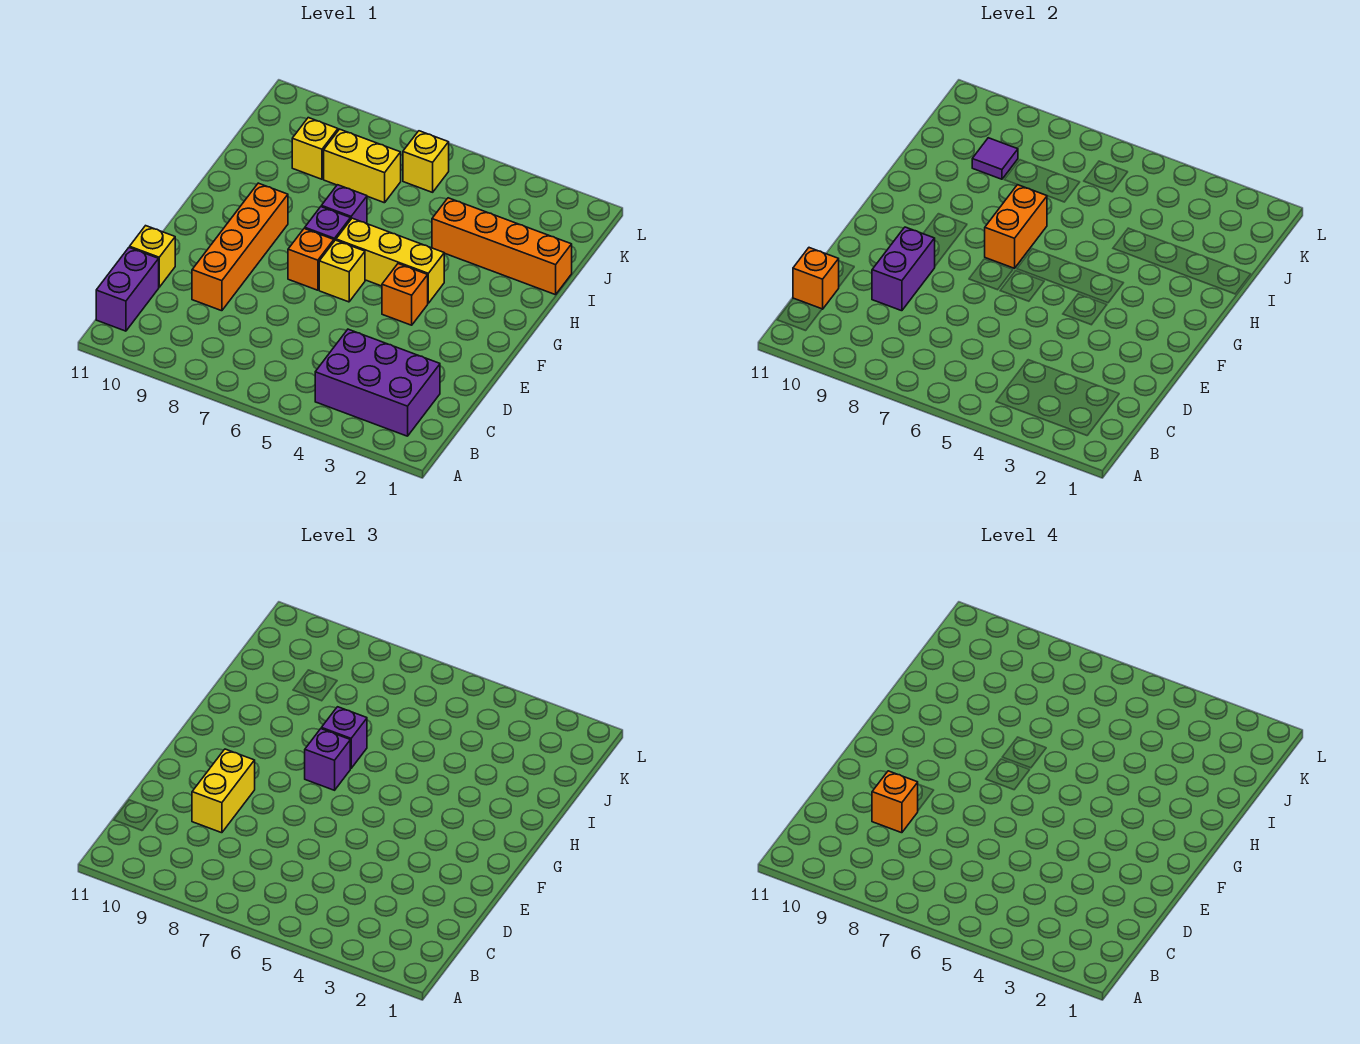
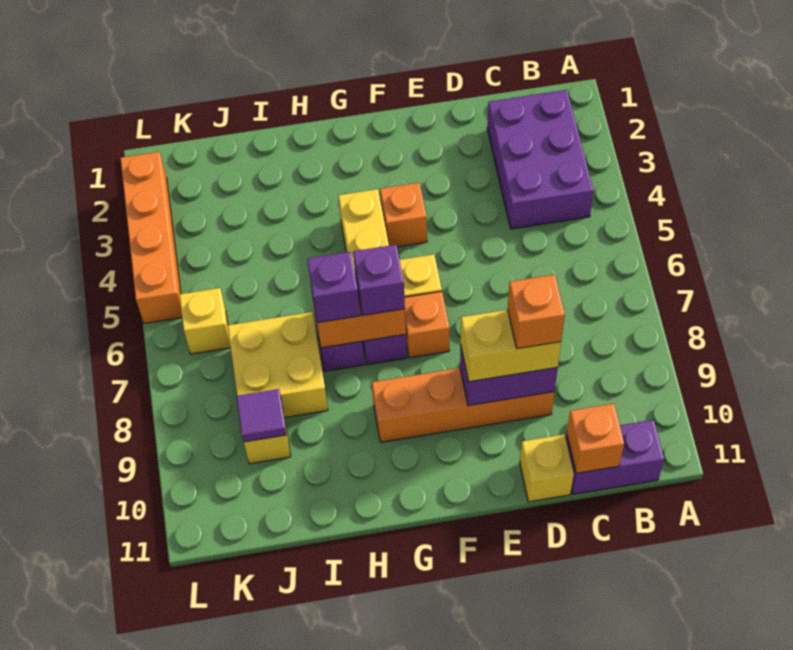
orange brick I1:I4 level 1 -> orange brick L2:L5 level 1
yellow brick J7:J8 level 1 -> yellow brick I7:J8 level 1

